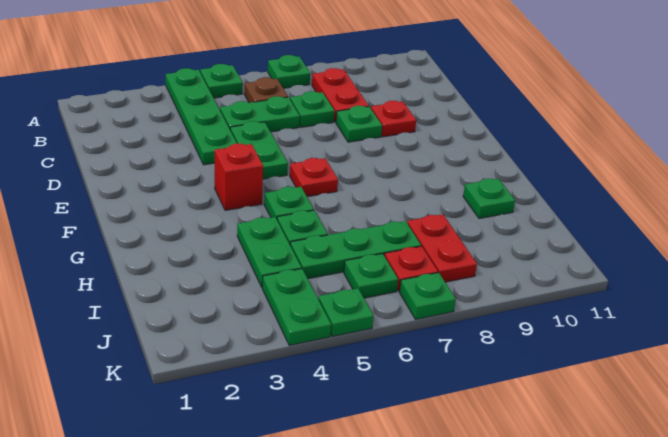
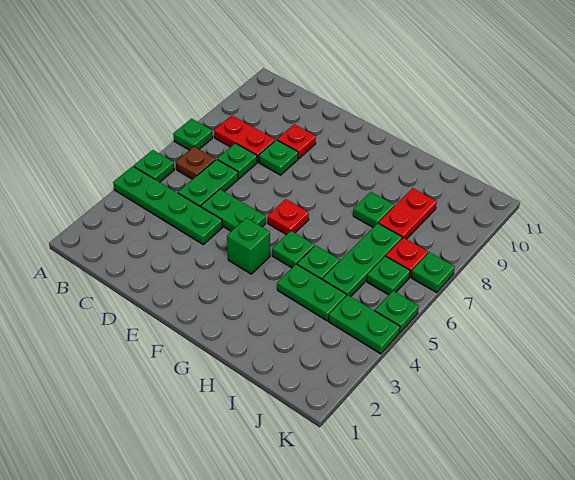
red brick F4 level 1 -> green brick F4 level 1
green plate H10 level 1 -> green plate H8 level 1
red plate I8:J8 level 1 -> red plate I8:I9 level 1

